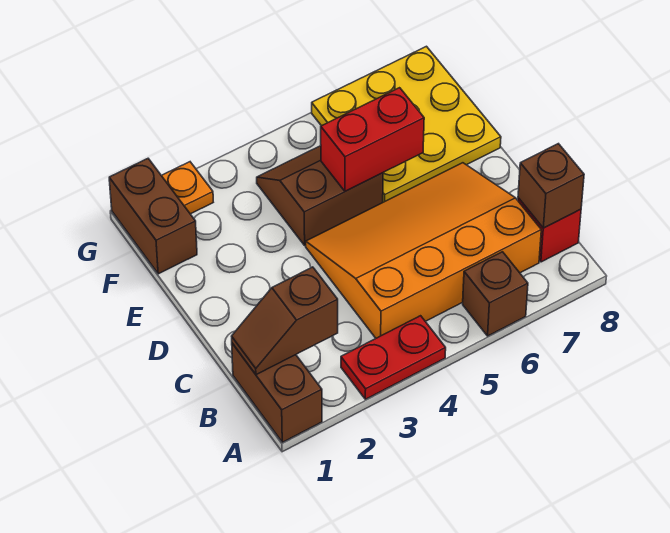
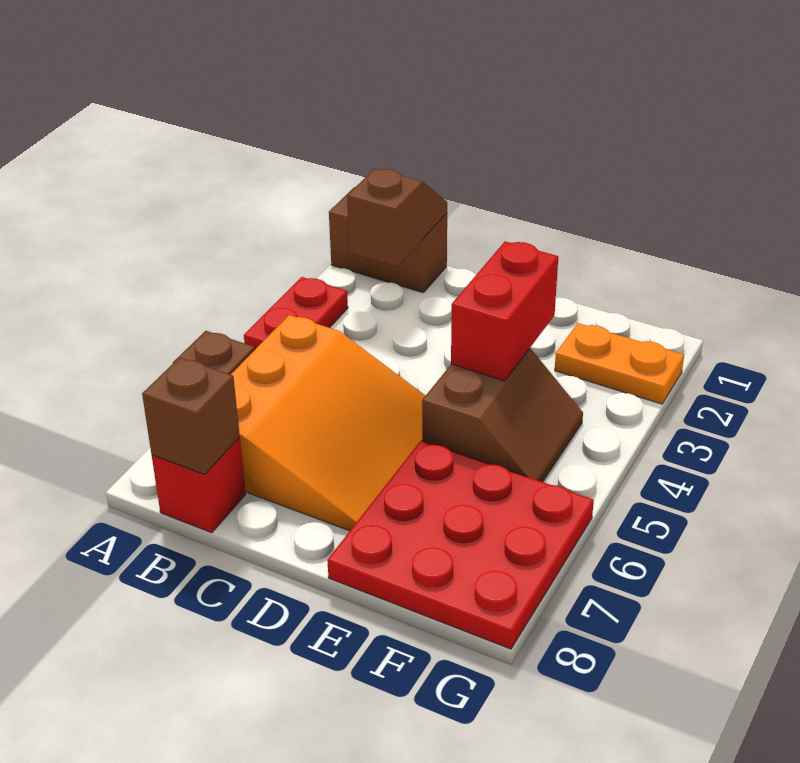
orange slope B4:D7 level 1 top B -> orange slope B5:D7 level 1 top B
red brick E5:E6 level 2 -> red brick E3:E4 level 2
yellow plate E6:G8 level 1 -> red plate E6:G8 level 1
brown brick F1:G1 level 1 -> none
orange plate G2 level 1 -> orange plate F2:G2 level 1

